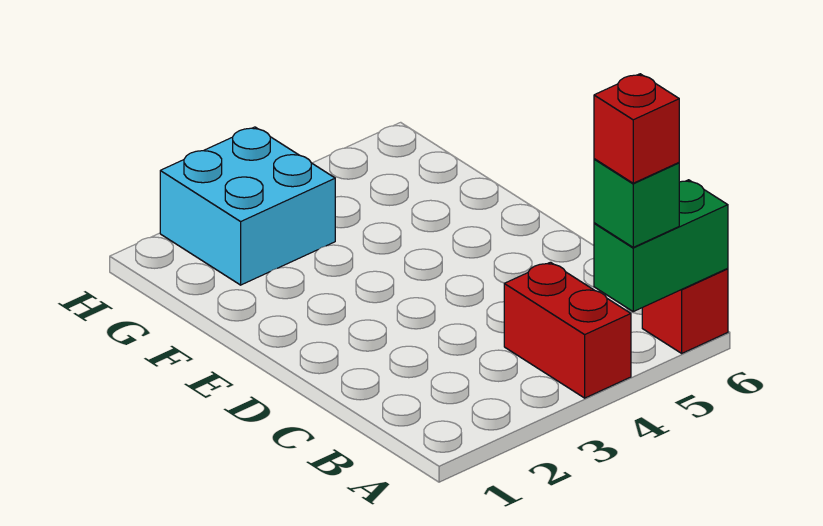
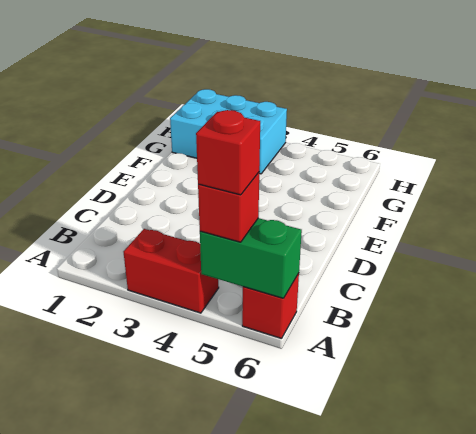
red brick A4:B4 level 1 -> red brick A3:A4 level 1
green brick A5 level 3 -> red brick A5 level 3
cyan brick G2:H3 level 1 -> cyan brick G1:H3 level 1

